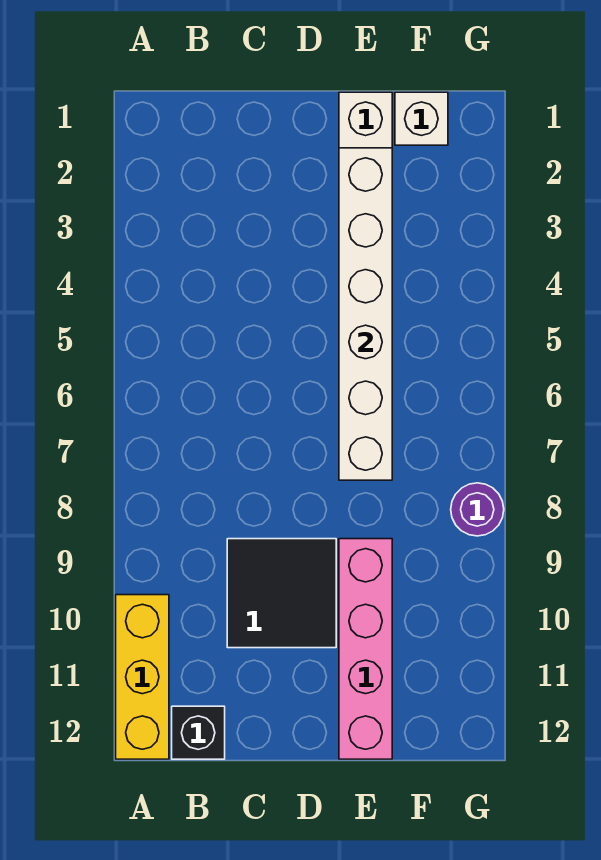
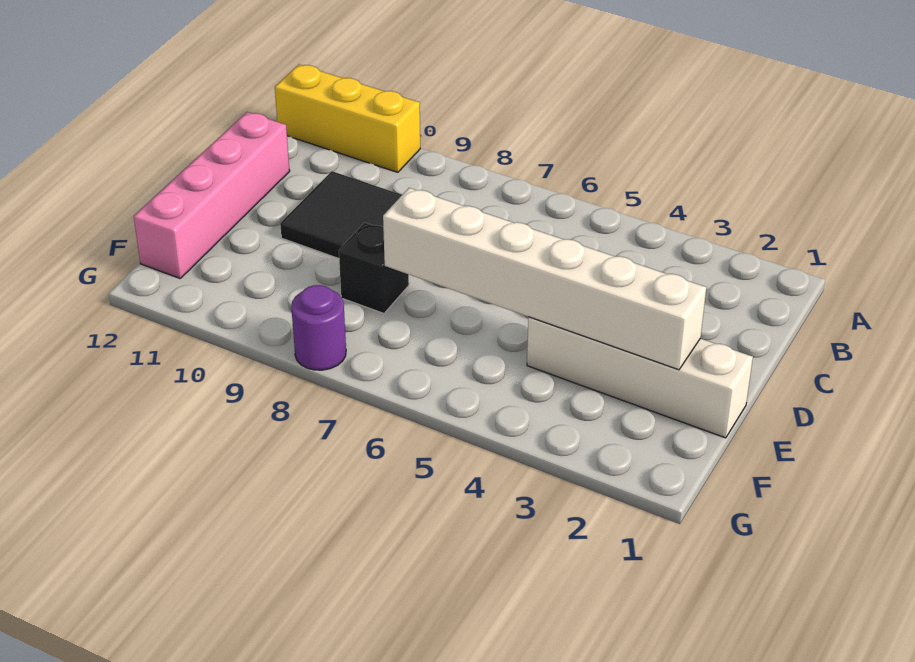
black brick B12 level 1 -> black brick E8 level 1
pink brick E9:E12 level 1 -> pink brick C12:F12 level 1
white brick F1 level 1 -> none

